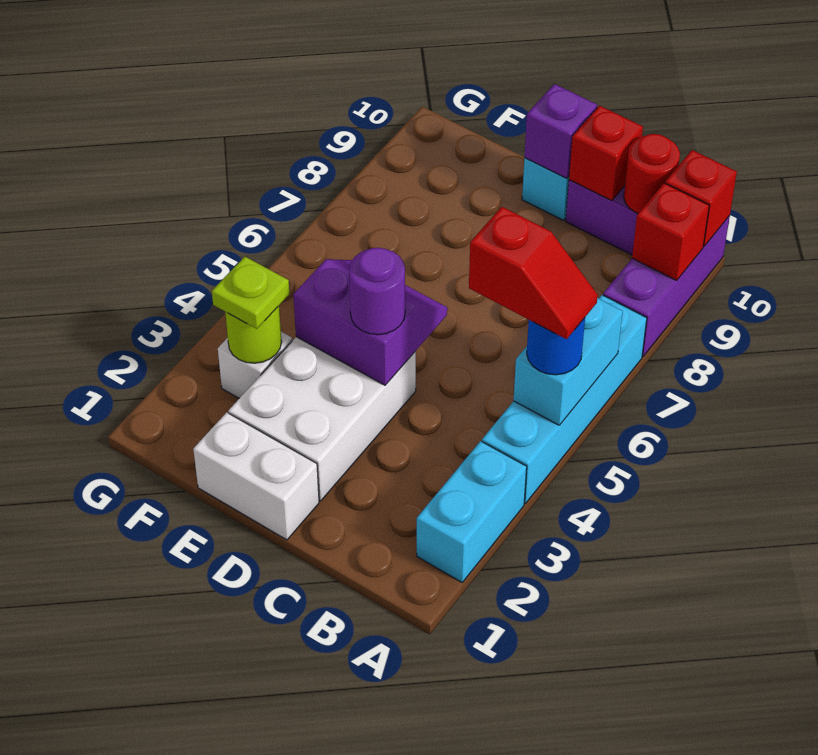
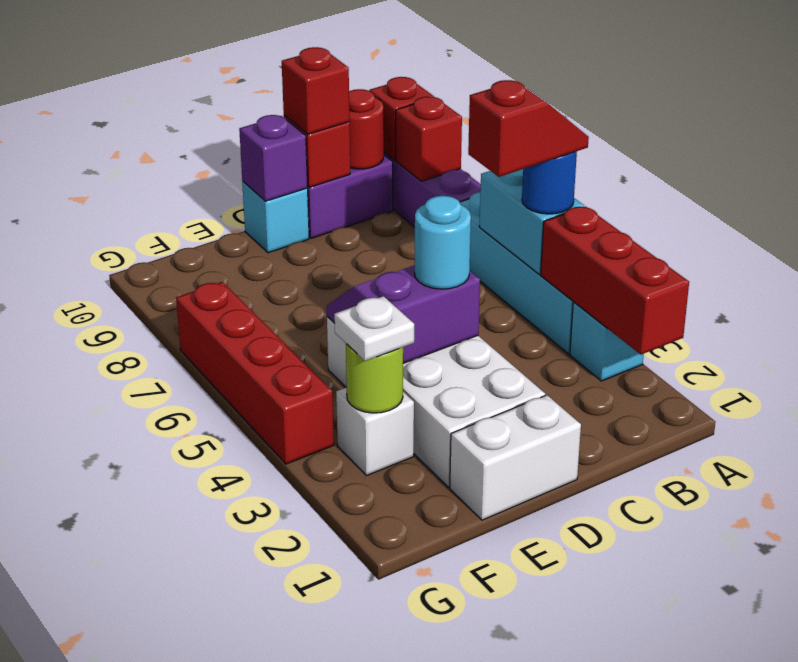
cyan brick A2:A3 level 1 -> cyan brick A3 level 1
none -> red brick A2:A4 level 2
none -> red brick C10 level 3
white brick D2:E4 level 1 -> white brick D2:E5 level 1
purple round brick D4 level 3 -> cyan round brick D4 level 3
lime plate F3 level 3 -> white plate F3 level 3
none -> red brick G4:G7 level 1

